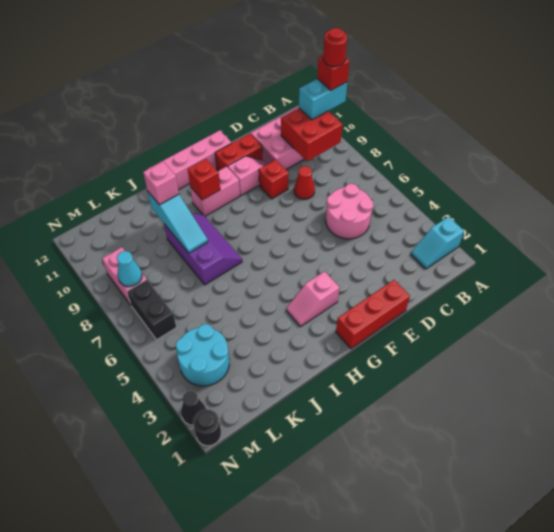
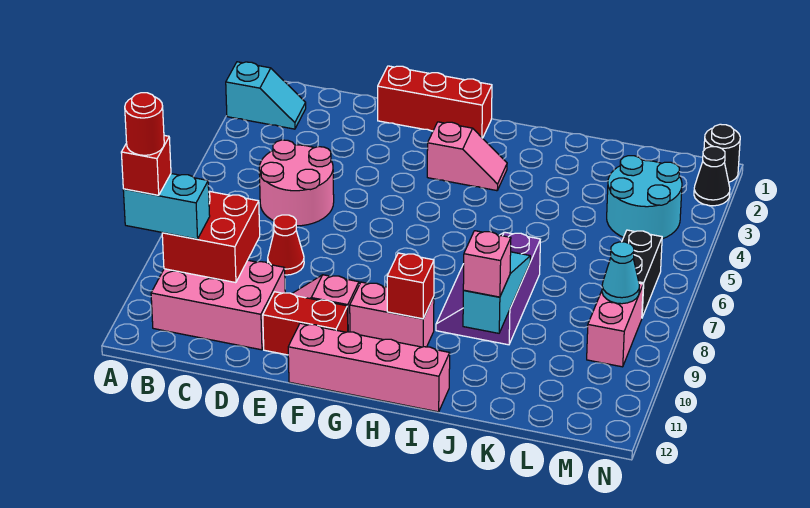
red brick E9 level 1 -> none

